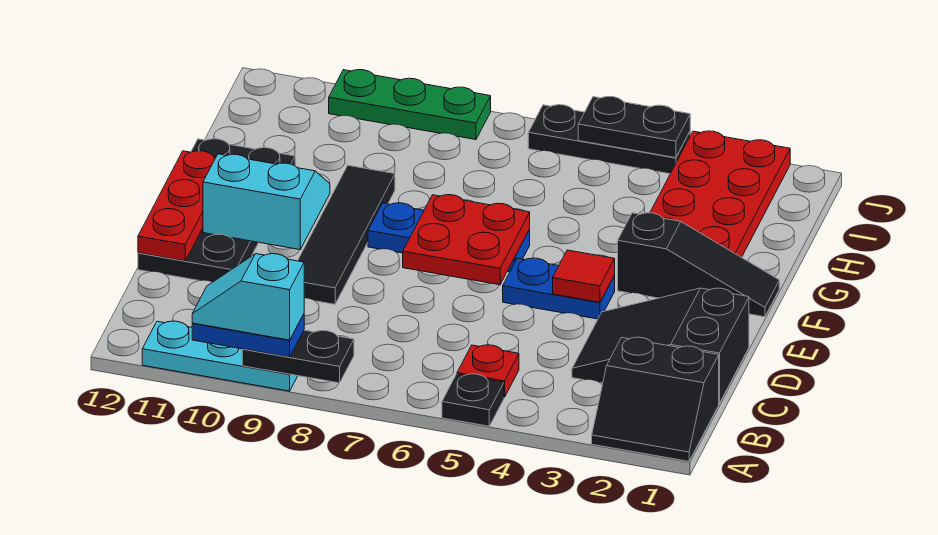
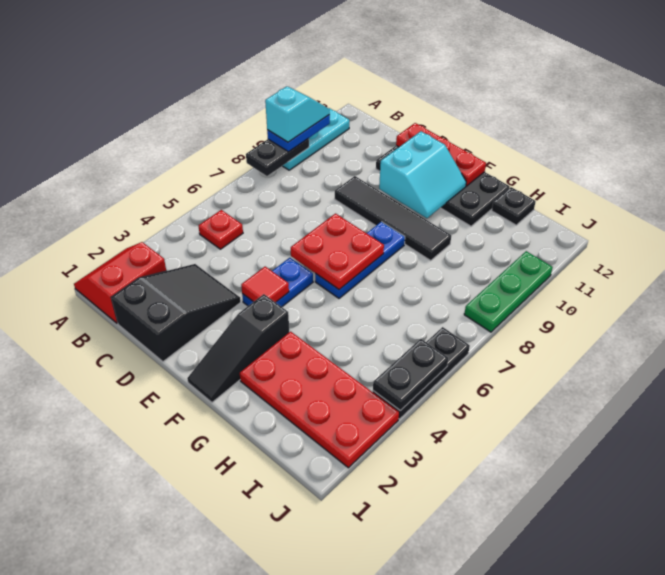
black slope A1:B2 level 1 top B -> red slope A1:B2 level 1 top B
black plate A5 level 1 -> black plate H12 level 1

